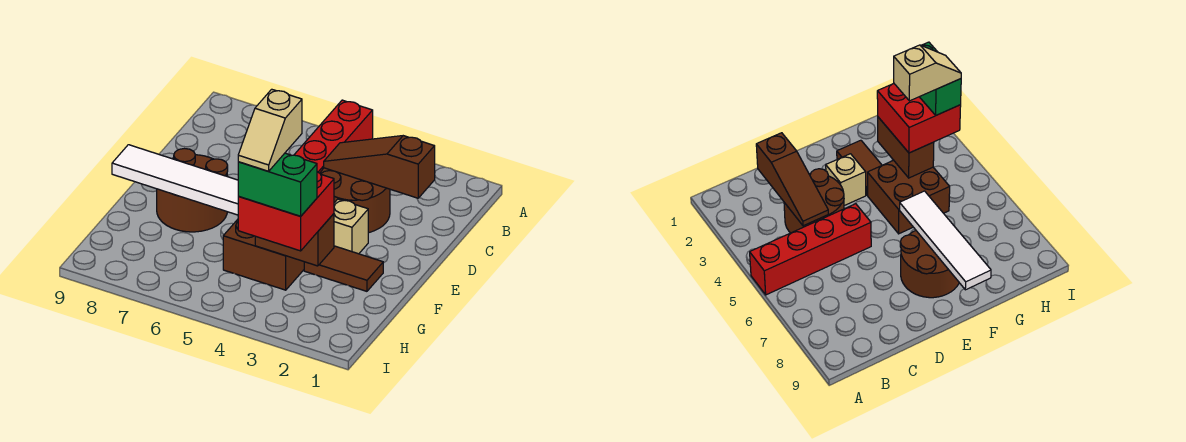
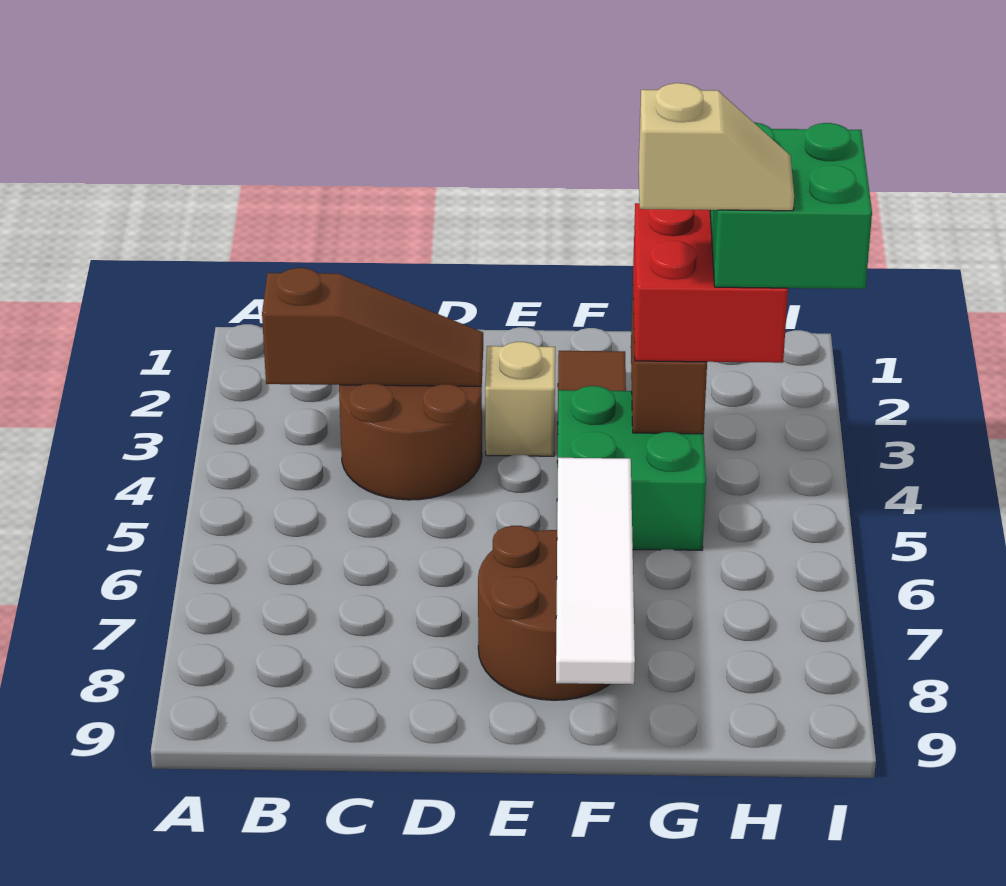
red brick A5:D5 level 1 -> none
brown slope C2:C4 level 2 top 2 -> brown slope B3:D3 level 2 top B
brown brick F4:G5 level 1 -> green brick F4:G5 level 1
green brick H3:H4 level 4 -> green brick H3:I4 level 4

